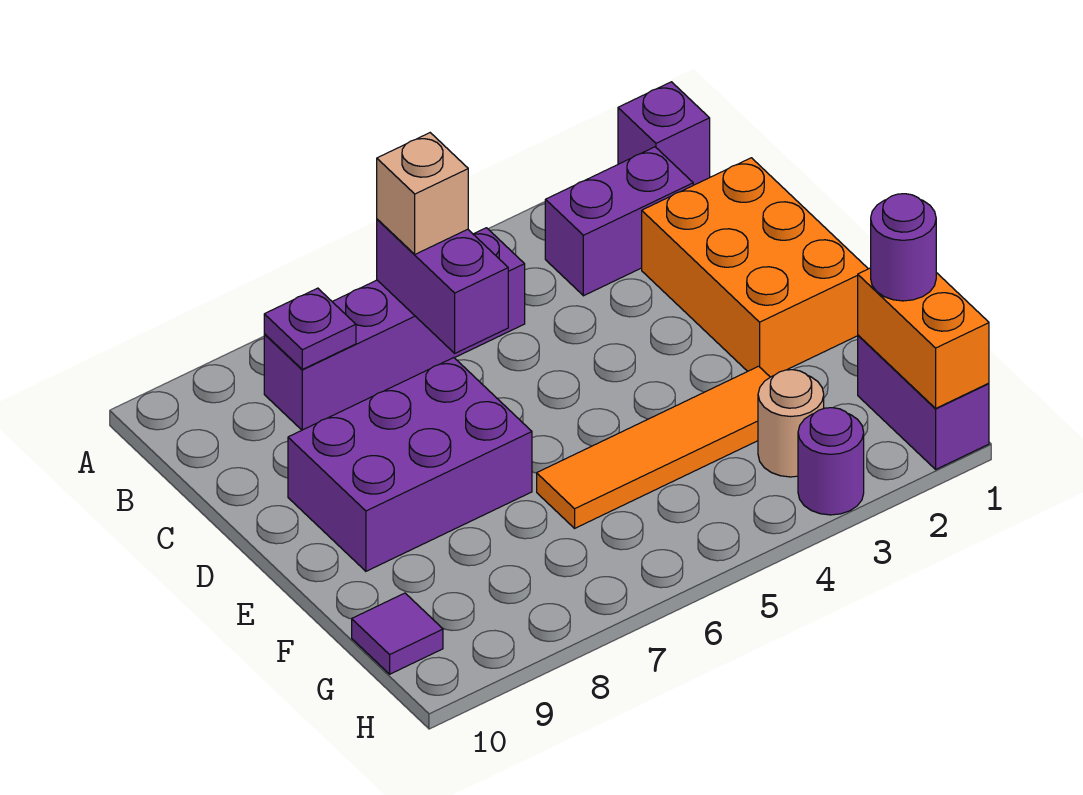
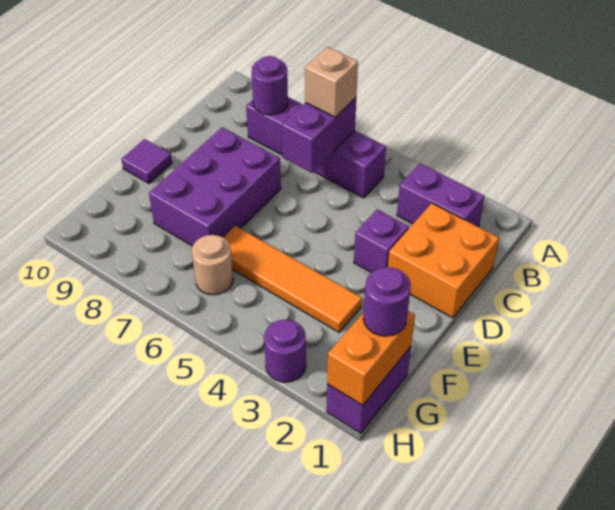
purple brick A1 level 1 -> purple brick D3 level 1
purple plate B8 level 2 -> purple round brick B8 level 2
orange brick C1:E2 level 1 -> orange brick C1:D2 level 1
purple brick D7:E9 level 1 -> purple brick D7:F8 level 1
tan round brick G3 level 1 -> tan round brick G6 level 1
purple tile G10 level 1 -> purple tile E10 level 1

